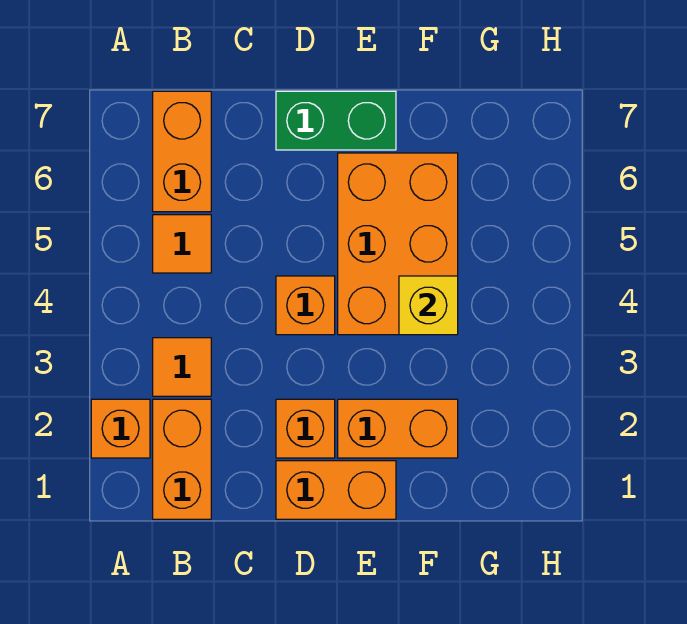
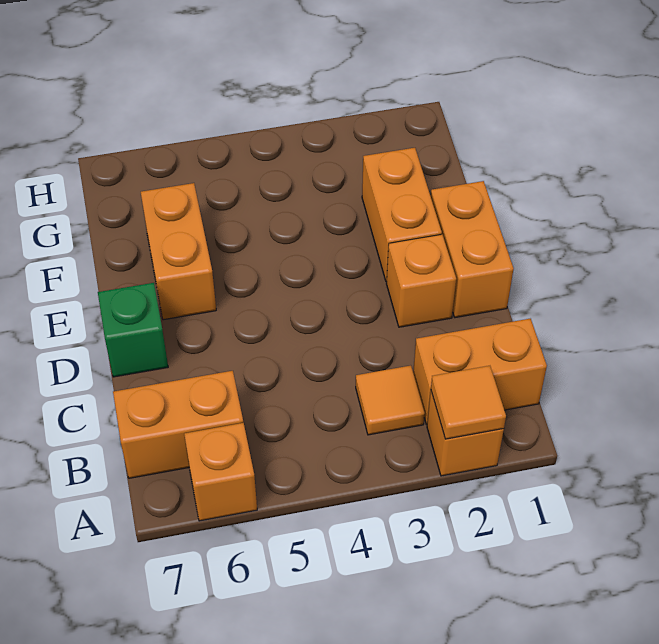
orange tile B5 level 1 -> orange tile A2 level 2
orange brick D4 level 1 -> orange brick A6 level 1
green brick D7:E7 level 1 -> green brick D7 level 1
orange brick E4:F6 level 1 -> orange brick E6:F6 level 1
yellow brick F4 level 2 -> none

